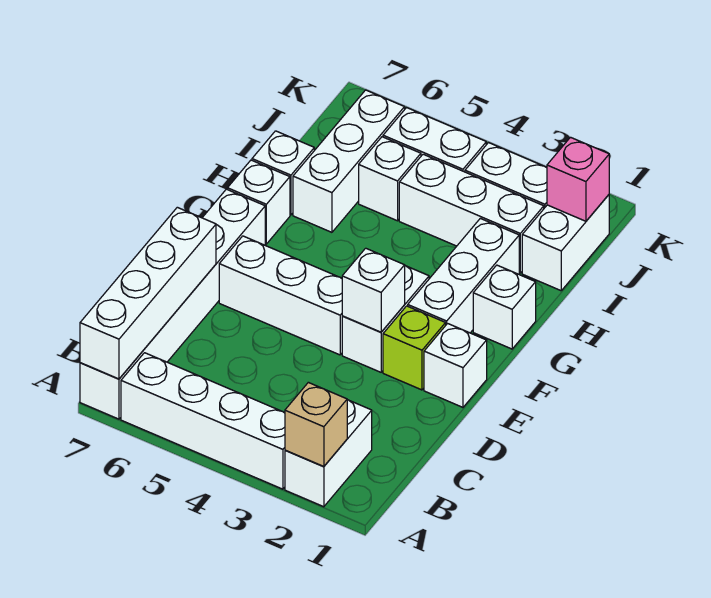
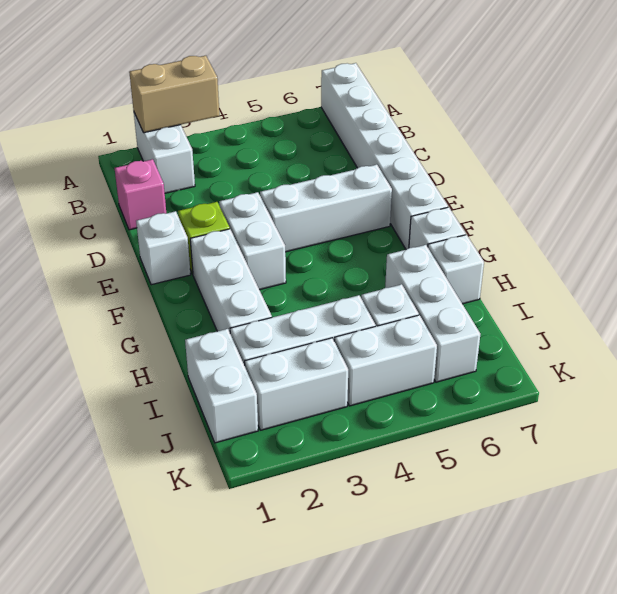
tan brick A2 level 2 -> tan brick A2:A3 level 2
white brick A3:A6 level 1 -> none
white brick A7:D7 level 2 -> none
white brick E3 level 2 -> none
white brick G1 level 1 -> none
pink brick J1 level 2 -> pink brick C1 level 1

